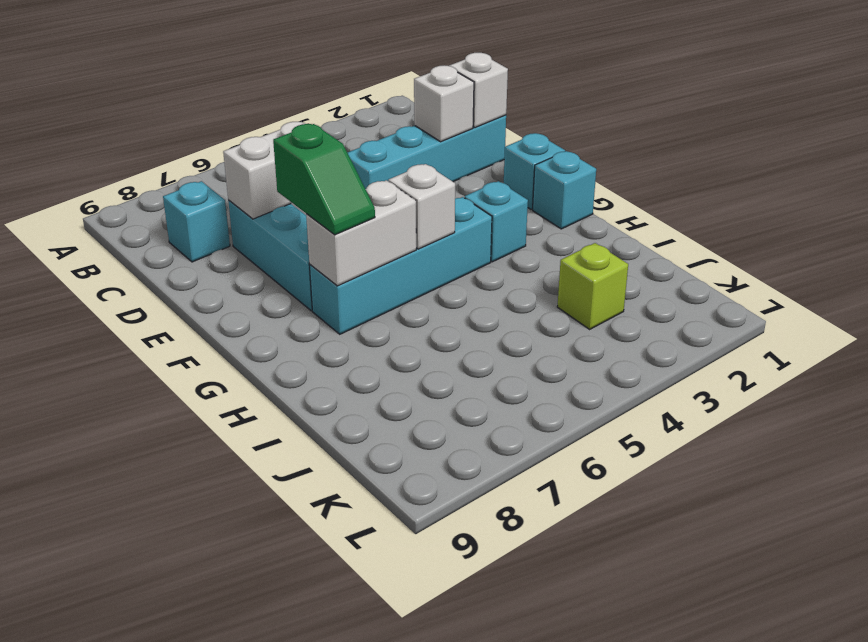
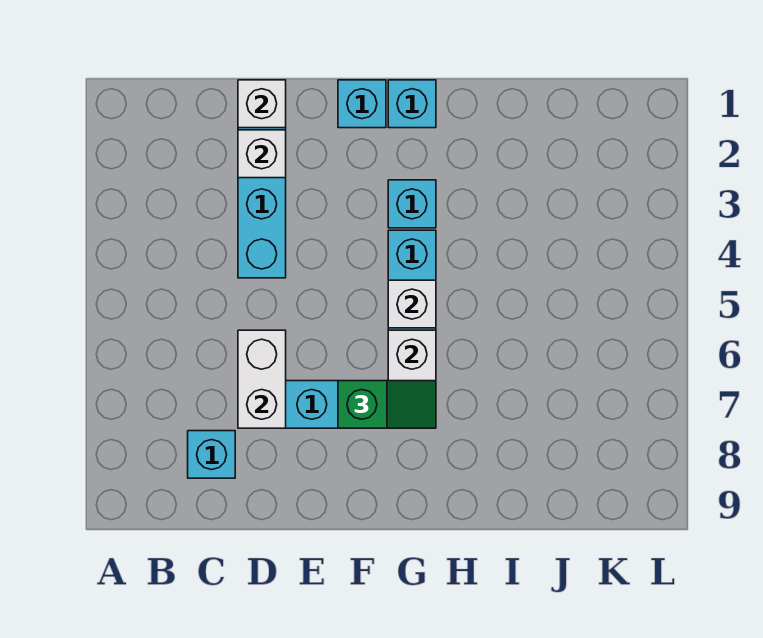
lime brick J3 level 1 -> none

